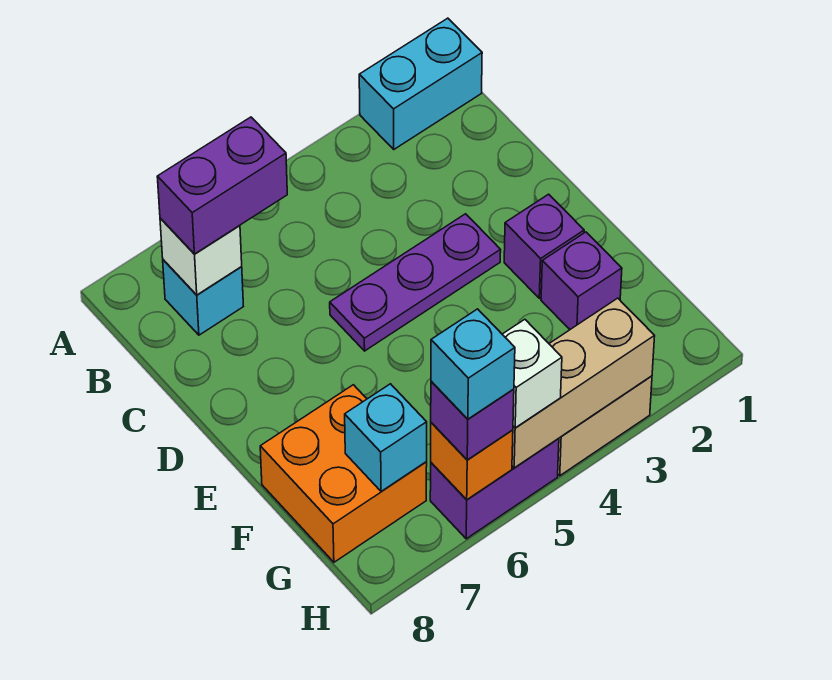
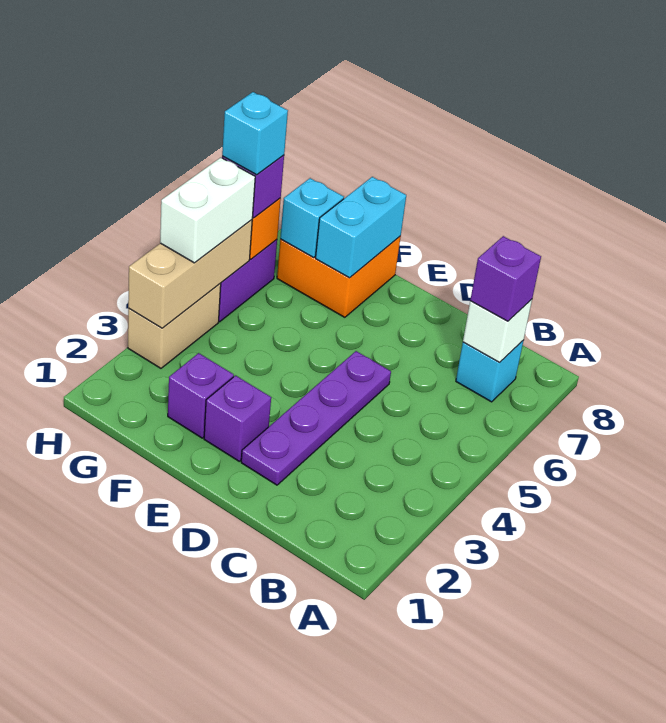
cyan brick A1:A2 level 1 -> cyan brick F7:F8 level 2
purple brick B6:B7 level 3 -> purple brick B7 level 3
purple plate D3:D5 level 1 -> purple plate D2:D5 level 1
white brick H5 level 3 -> white brick H4:H5 level 3

